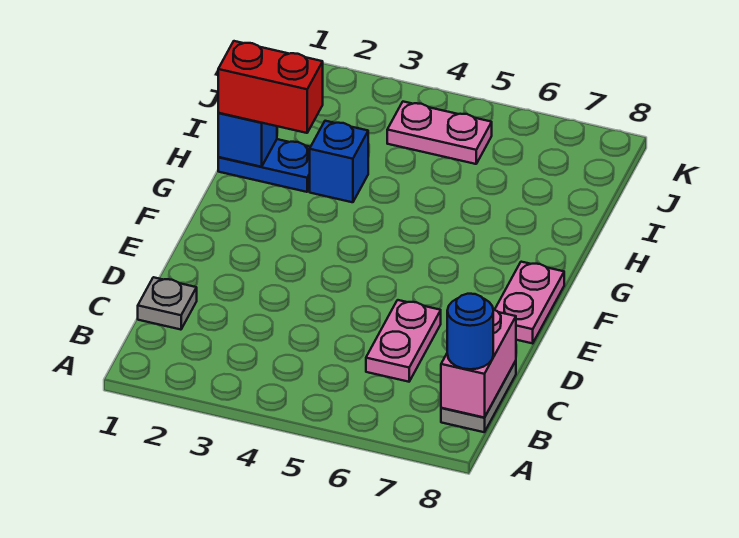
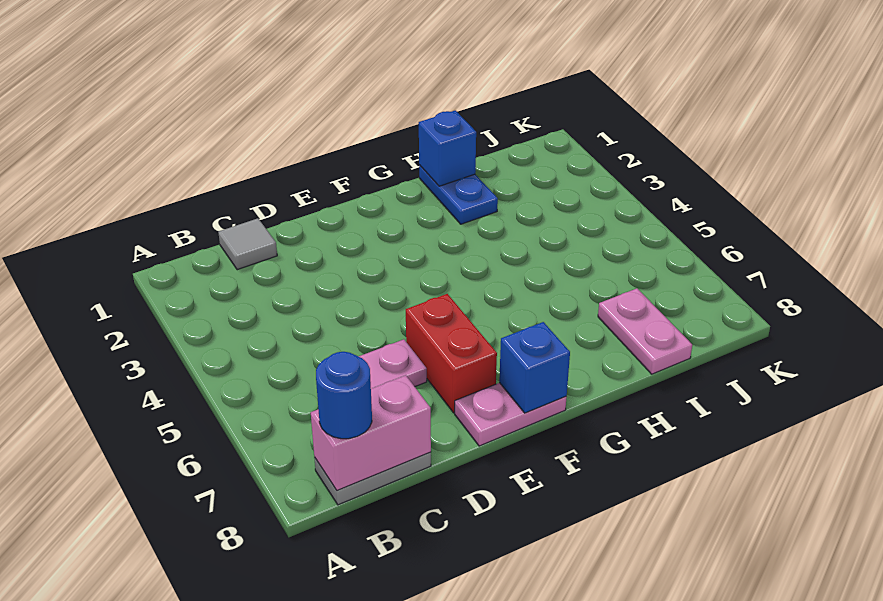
grey plate C1 level 1 -> grey tile C1 level 1
red brick H1:H2 level 3 -> red brick E6:E7 level 1
blue brick H3 level 1 -> blue brick F8 level 2
pink plate J4:J5 level 1 -> pink plate I7:I8 level 1

